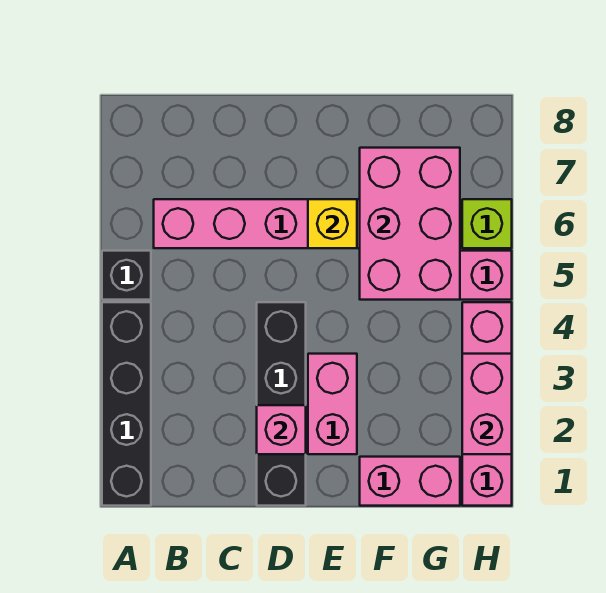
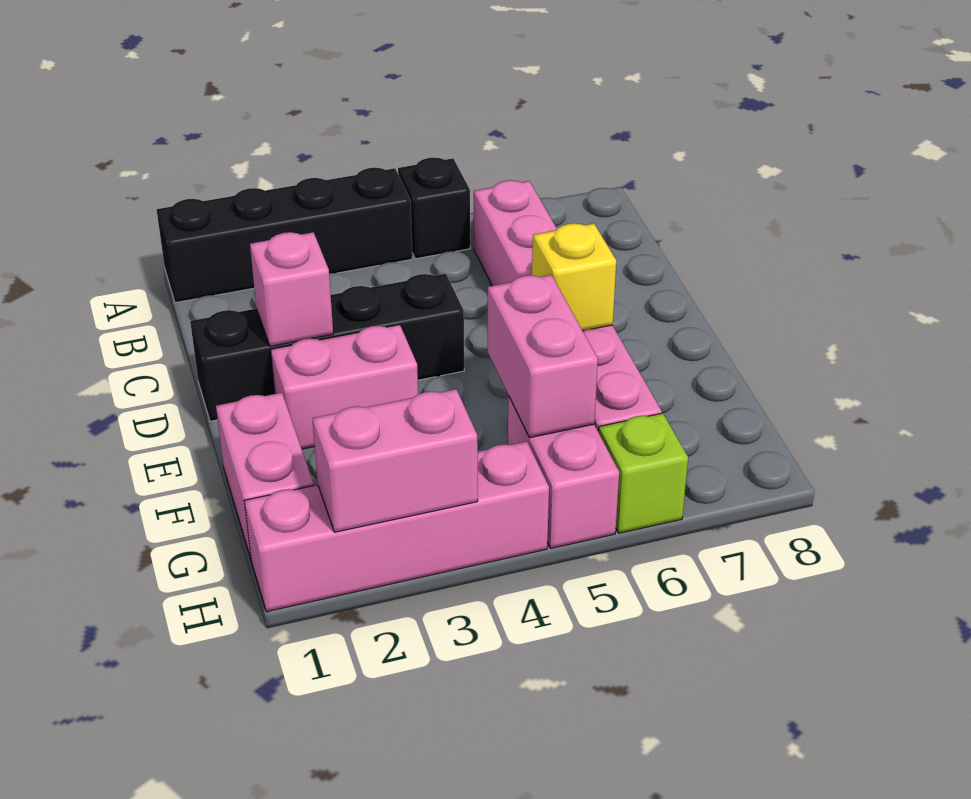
pink brick F5:G7 level 2 -> pink brick F5:G5 level 2

